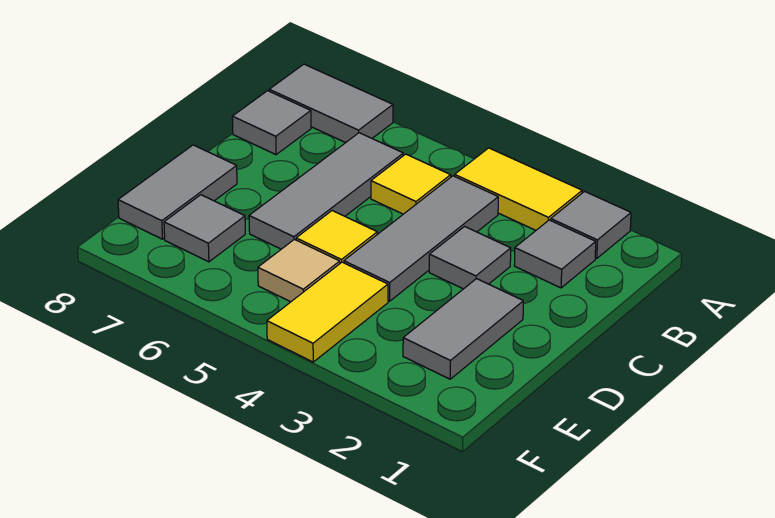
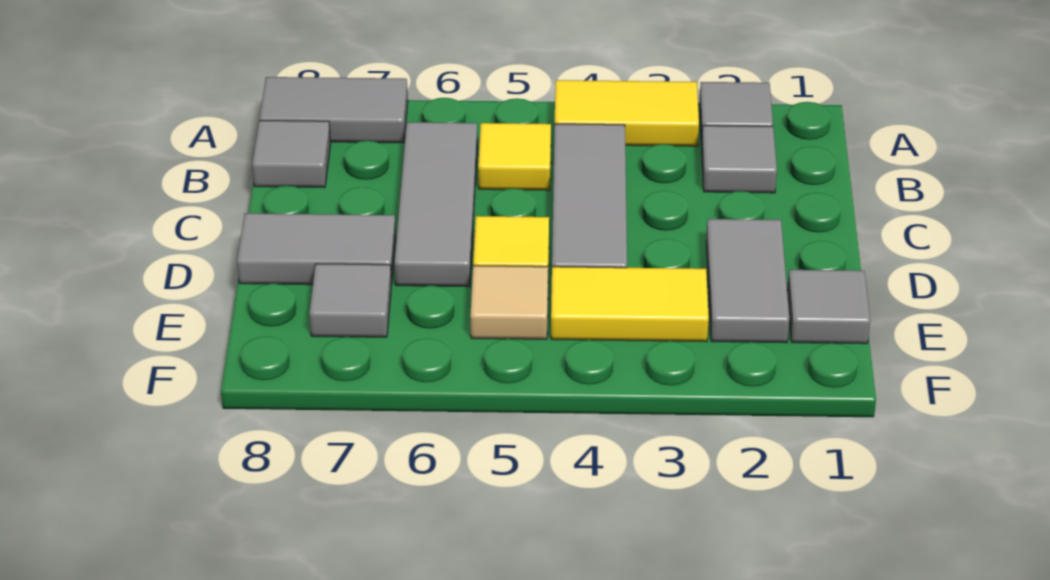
grey tile C3 level 1 -> grey tile E1 level 1
grey tile D8:E8 level 1 -> grey tile D7:D8 level 1
yellow tile E4:F4 level 1 -> yellow tile E3:E4 level 1

